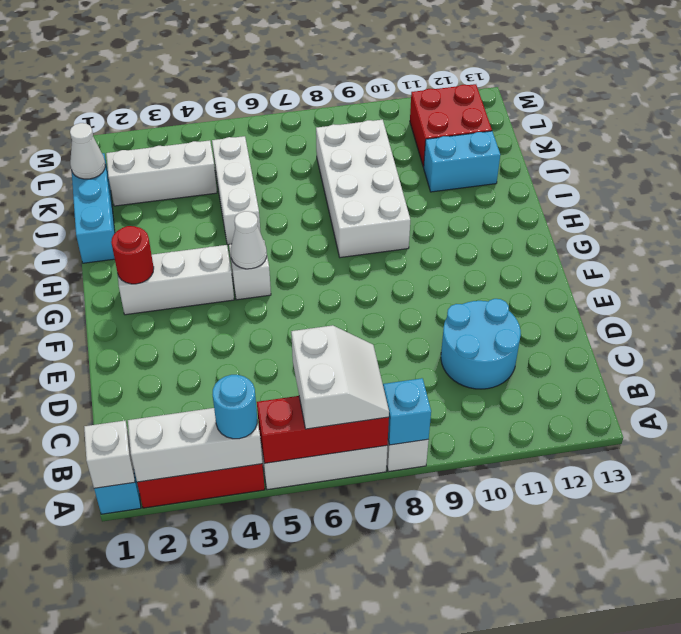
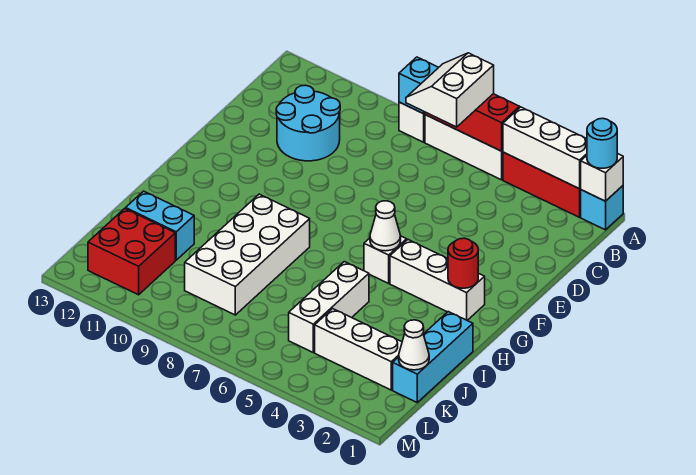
cyan round brick A4 level 3 -> cyan round brick A1 level 3

